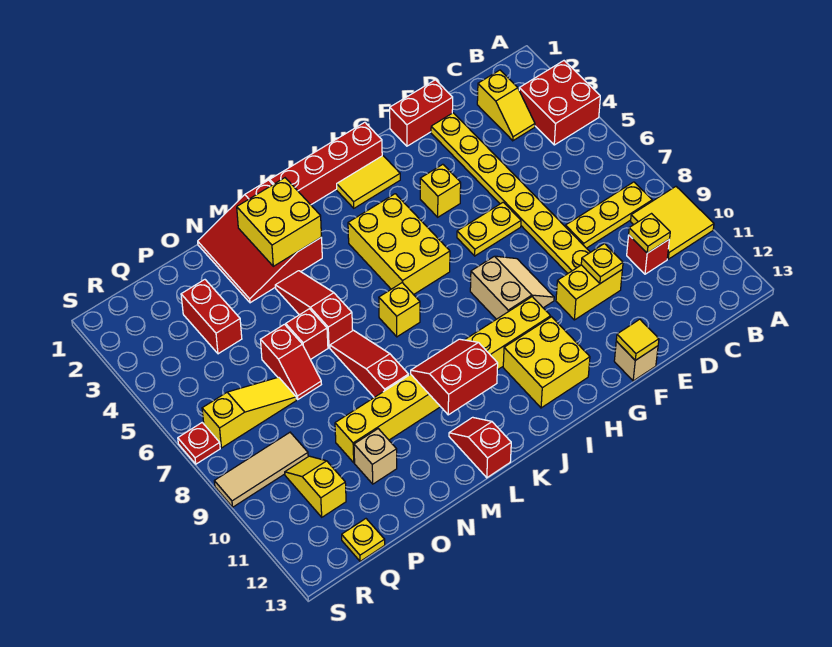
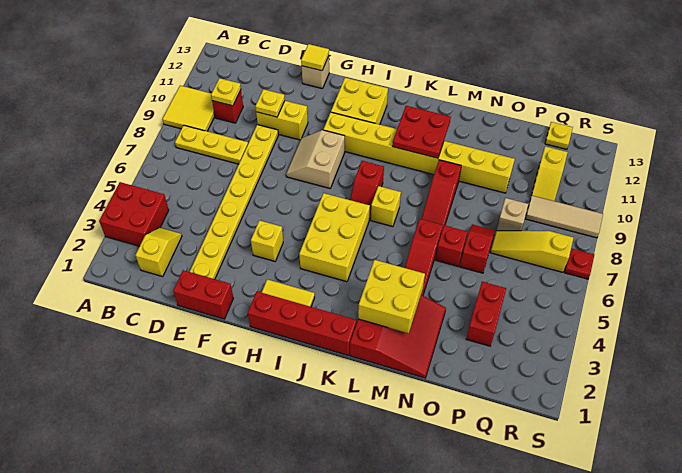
yellow plate F6:G6 level 1 -> none
red slope K10:L11 level 2 top 11 -> red plate K10:L11 level 2
red slope L12:L13 level 1 top 13 -> red slope J7:J8 level 1 top 8
tan brick O11 level 1 -> tan brick P8 level 1

